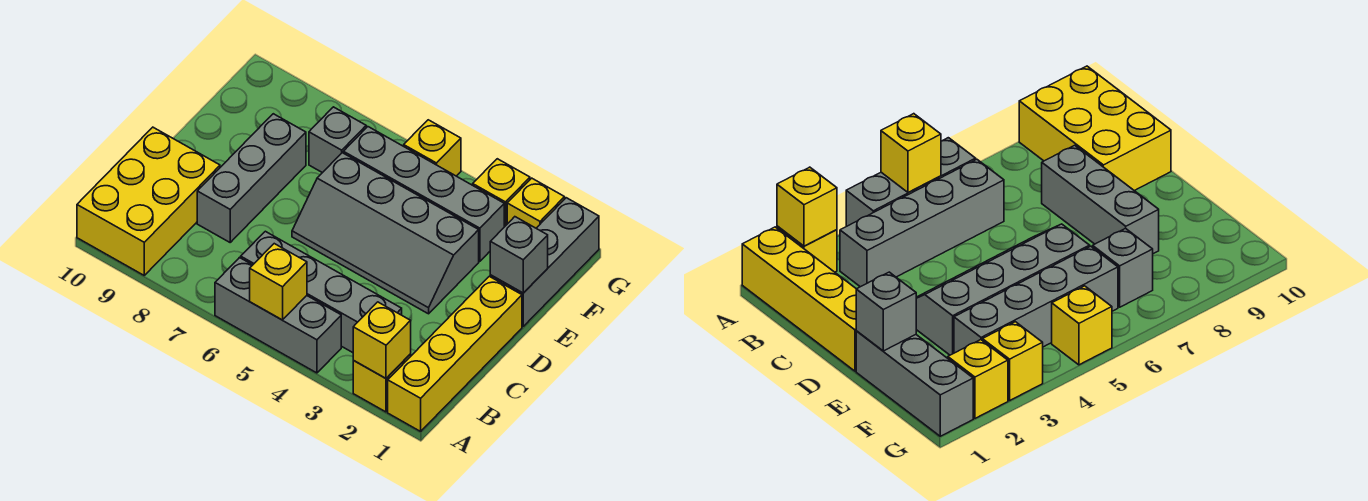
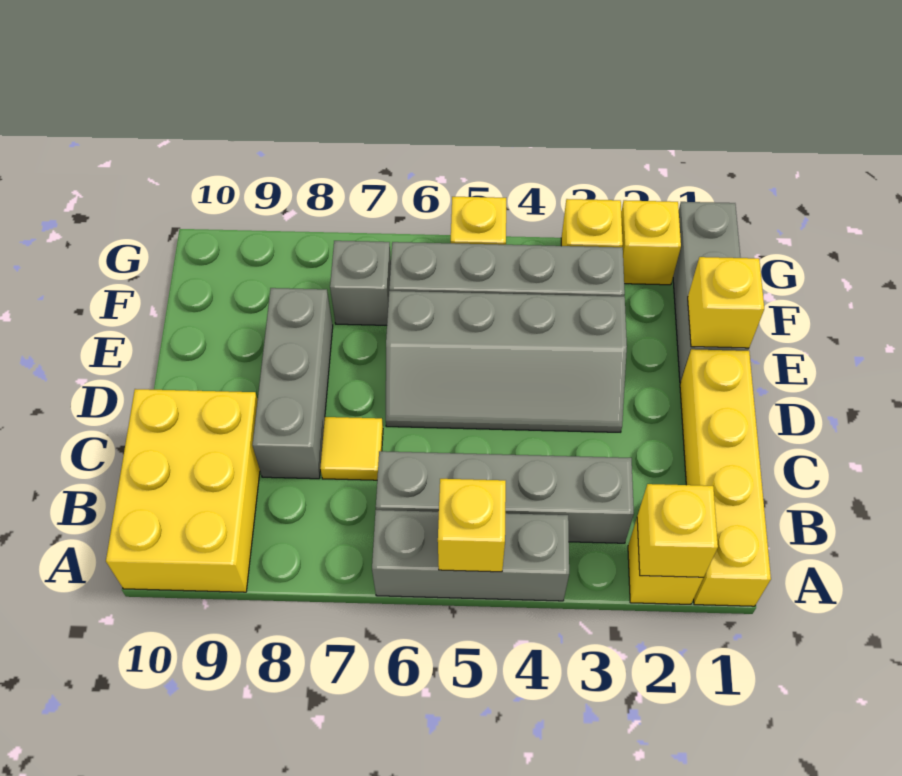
none -> yellow tile C7 level 1
grey brick E1 level 2 -> yellow brick E1 level 2

